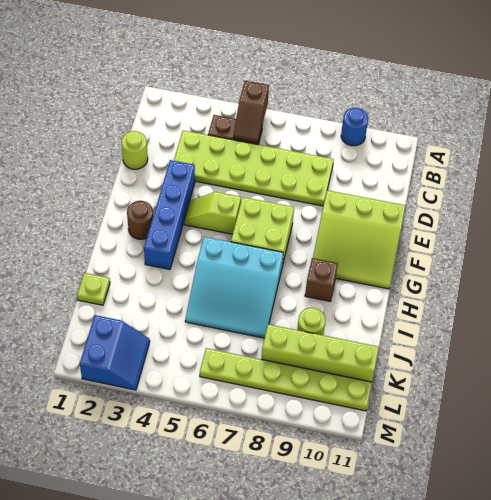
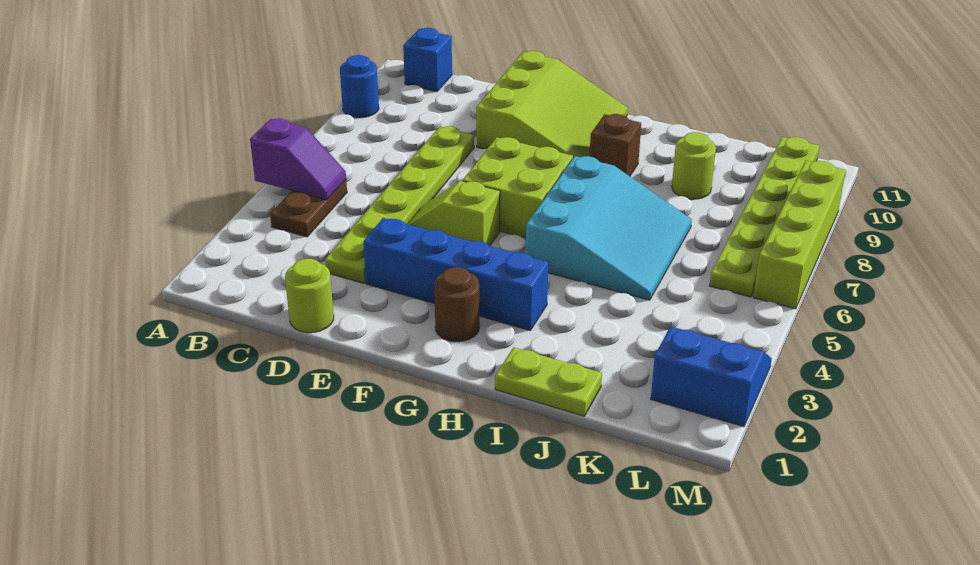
brown slope A5:B5 level 2 top A -> purple slope A5:B5 level 2 top A
none -> blue brick B11 level 1
lime plate C3:D8 level 1 -> lime plate D3:D8 level 1
lime slope F4:F5 level 1 top 5 -> lime slope E5:F5 level 1 top F
lime plate J1 level 1 -> lime plate I1:J1 level 1
lime brick K8:K11 level 1 -> lime brick M6:M9 level 1

